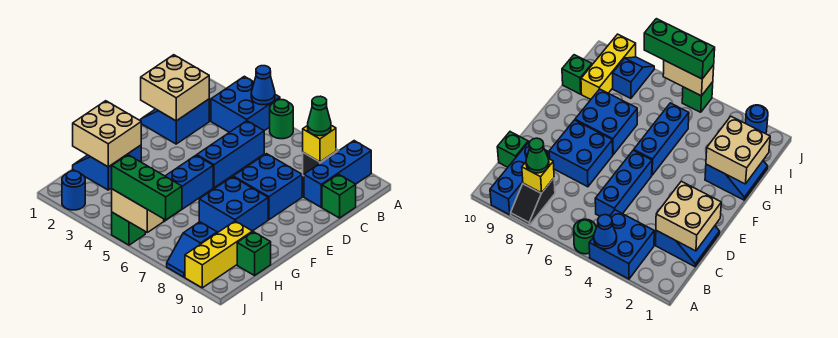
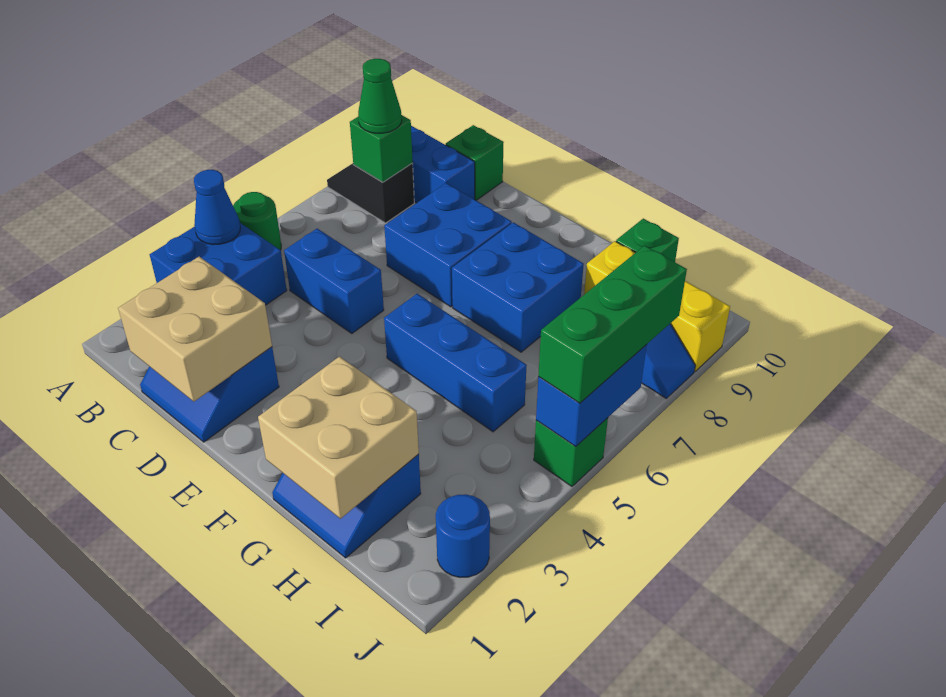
yellow brick B8 level 2 -> green brick B8 level 2
blue brick C5:E5 level 1 -> blue brick C5:D5 level 1
tan brick J5:J6 level 2 -> blue brick J5:J6 level 2

